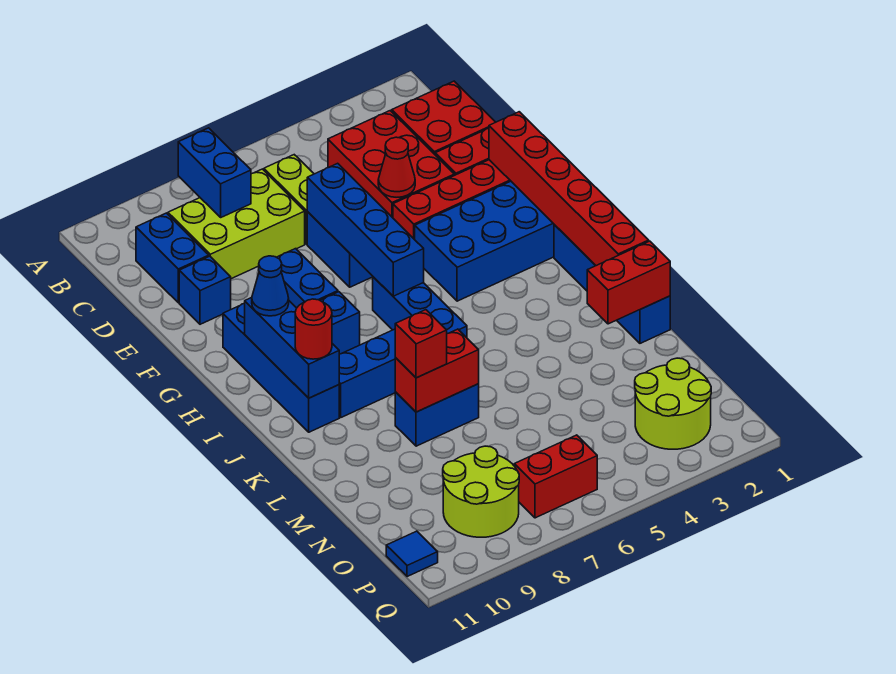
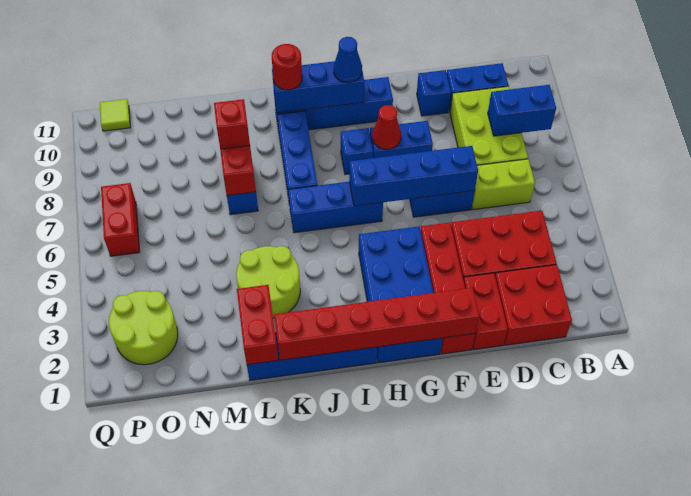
red cone E4 level 2 -> red cone G8 level 2
lime round brick O8:P9 level 1 -> lime round brick K3:L4 level 1
blue tile P11 level 1 -> lime tile P11 level 1

